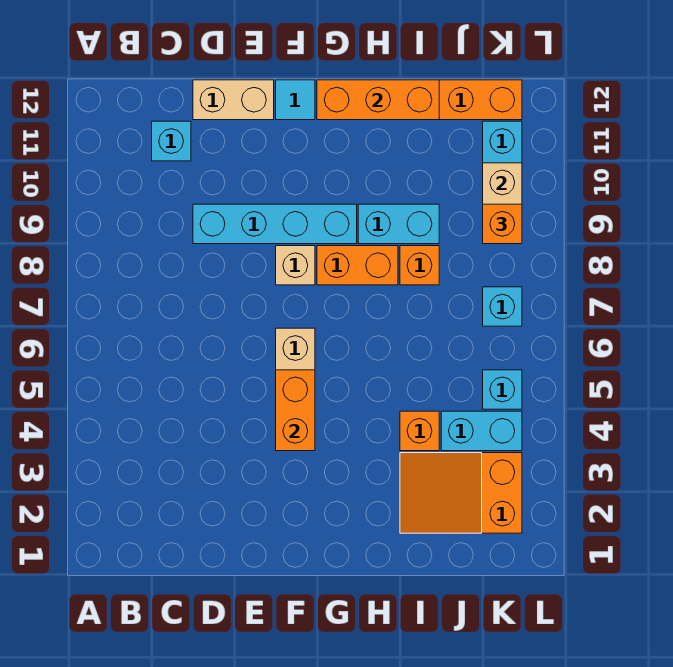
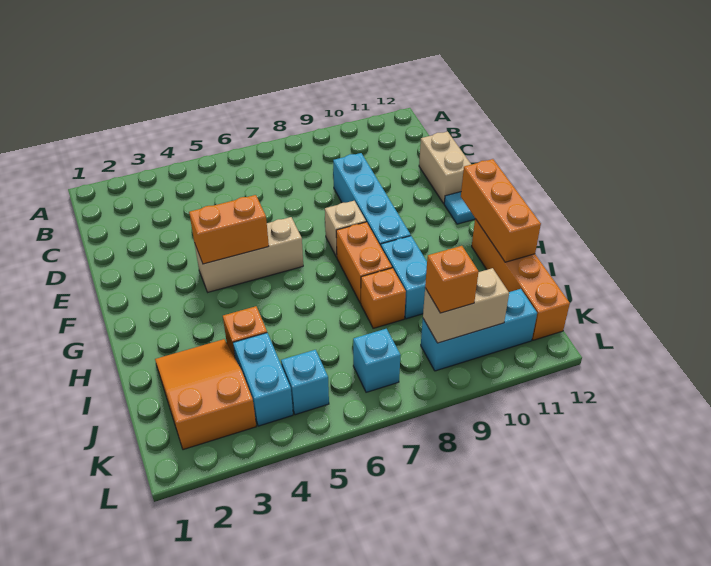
cyan brick C11 level 1 -> none

